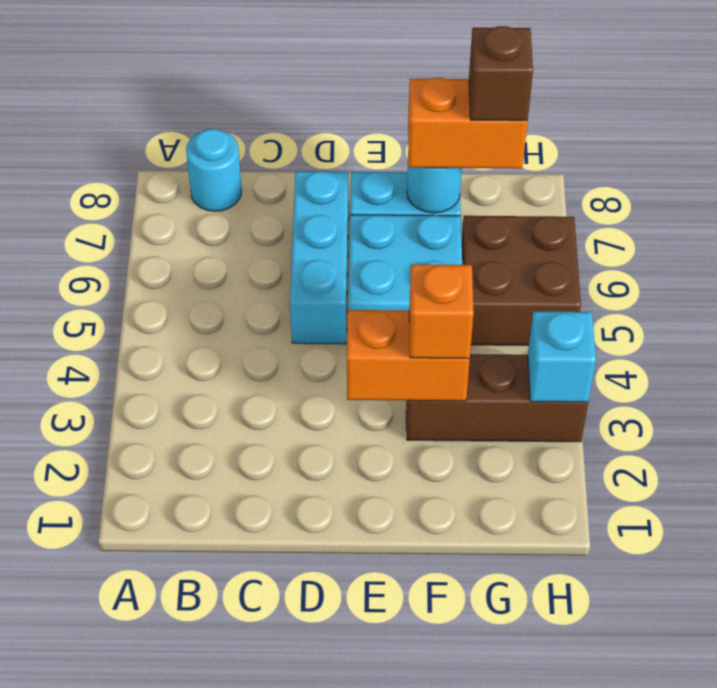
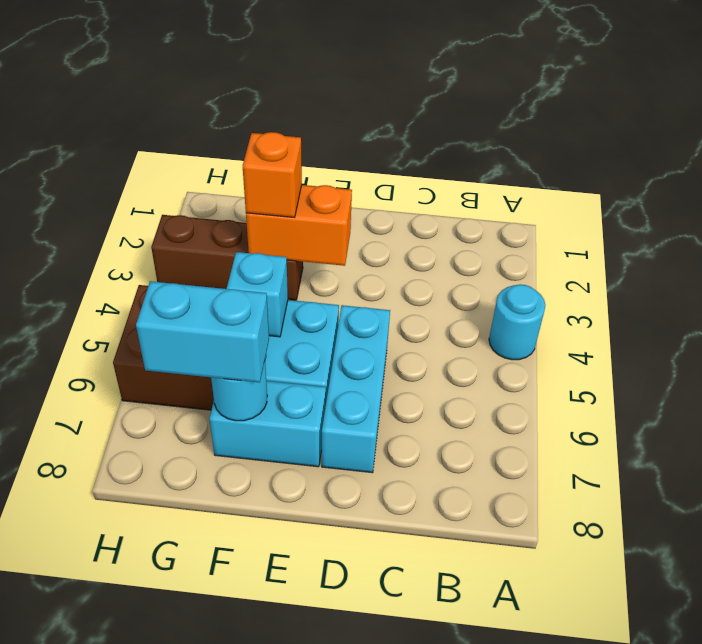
cyan round brick B8 level 1 -> cyan round brick A4 level 1
orange brick F7:G7 level 3 -> cyan brick F7:G7 level 3
brown brick G7 level 4 -> none
cyan brick H3 level 2 -> cyan brick F5 level 2

